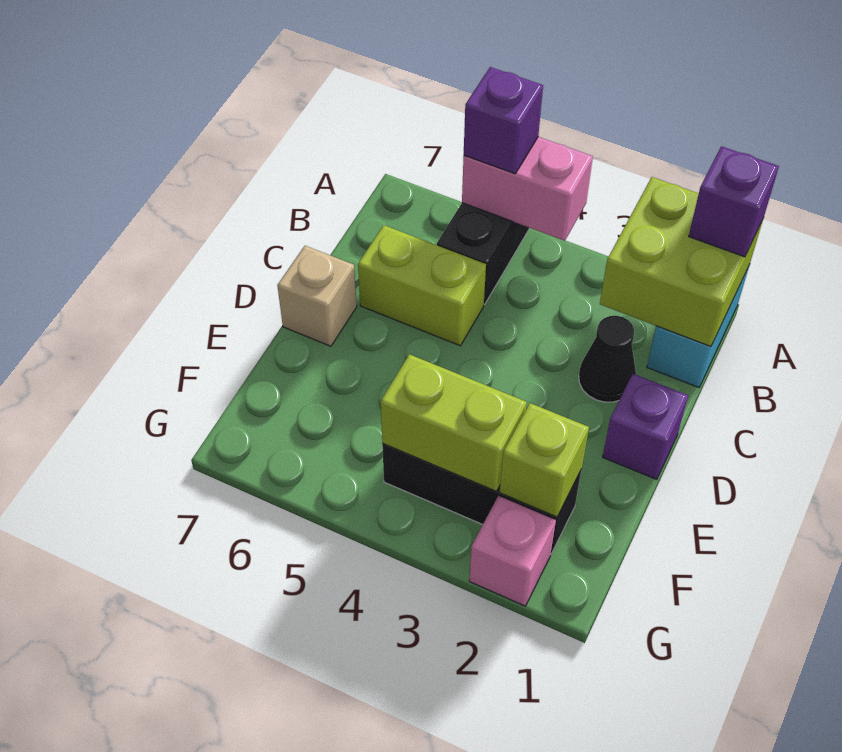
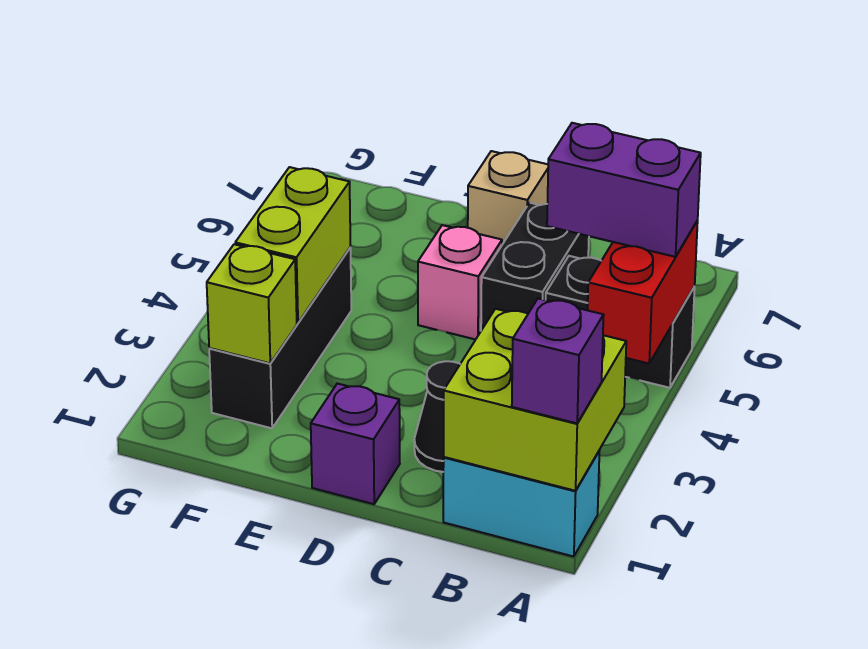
pink brick A4:A5 level 2 -> red brick A4:A5 level 2
purple brick A5 level 3 -> purple brick A5:B5 level 3
lime brick C5:C6 level 1 -> black brick C5:C6 level 1
pink brick G2 level 1 -> pink brick D5 level 1

